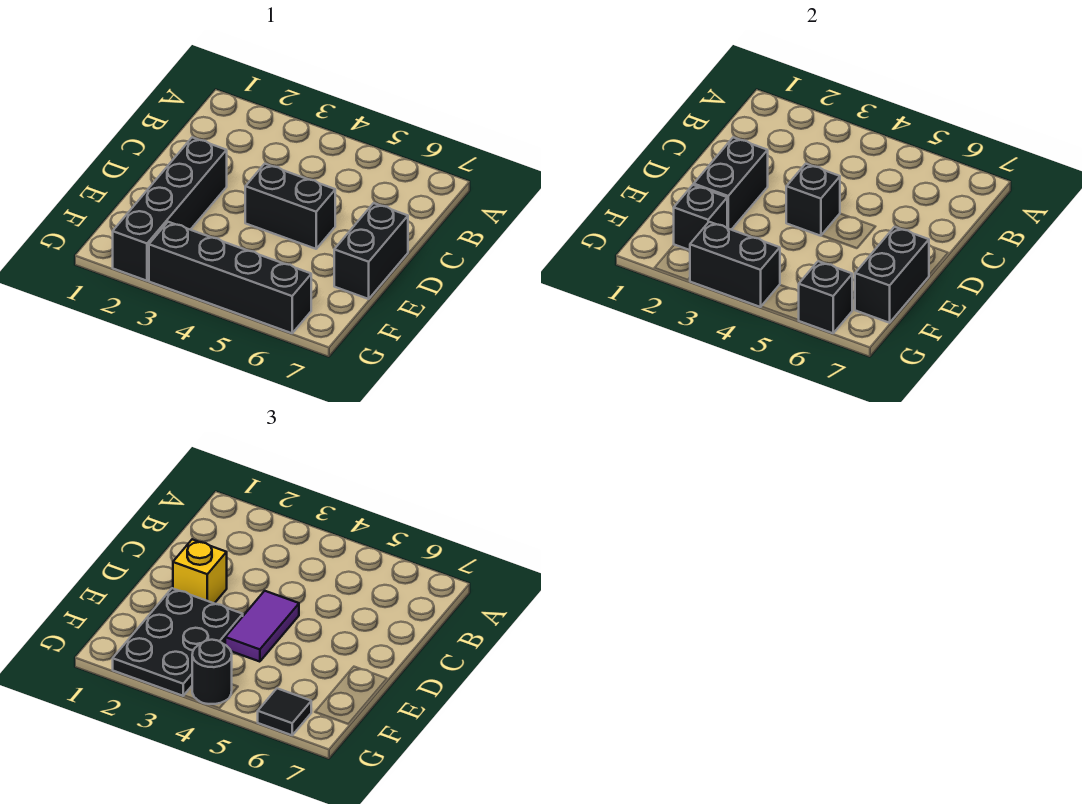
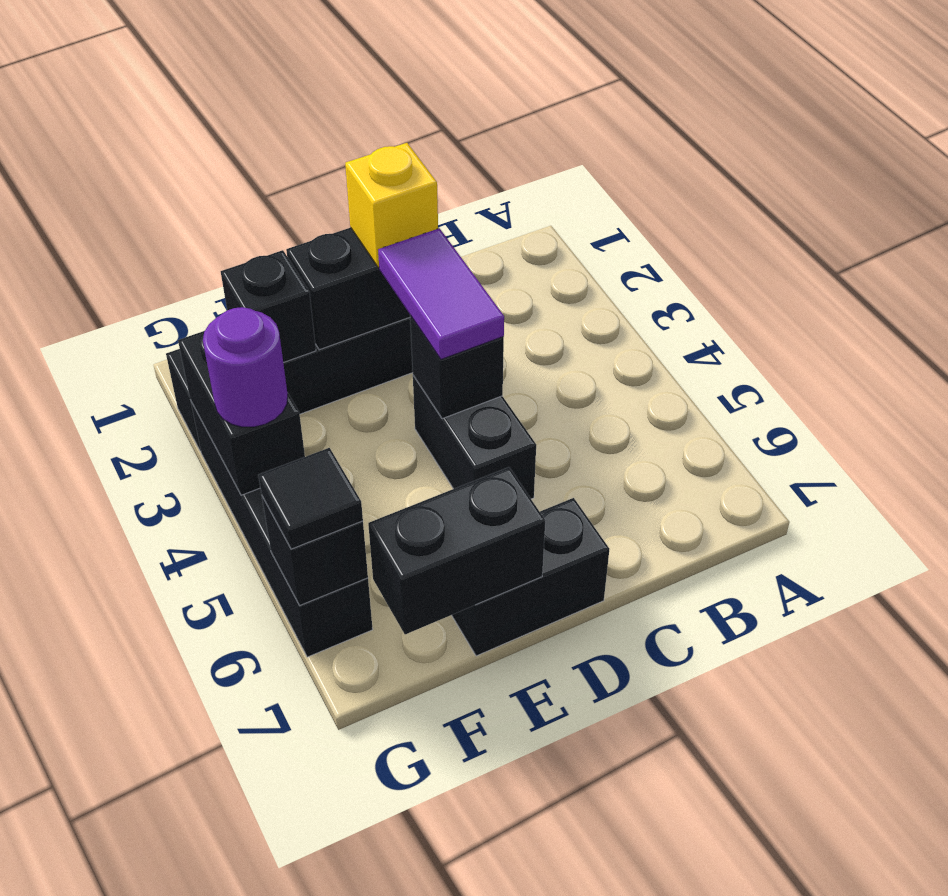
purple tile D4:E4 level 3 -> purple tile D3:D4 level 3
black plate E2:G3 level 3 -> none
black round brick G4 level 3 -> purple round brick G4 level 3

